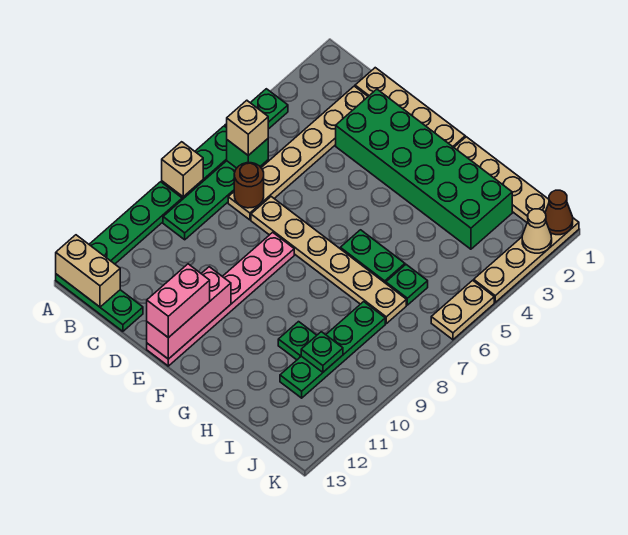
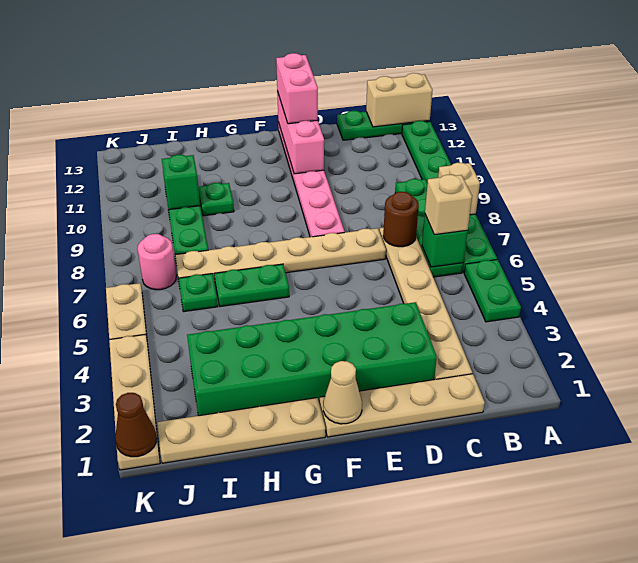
green plate I10 level 2 -> green brick I10 level 2
none -> pink round brick J7 level 1
tan cone K2 level 2 -> tan cone F1 level 2

